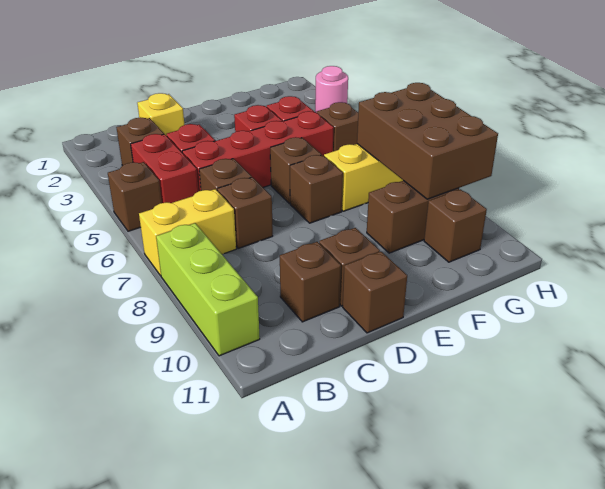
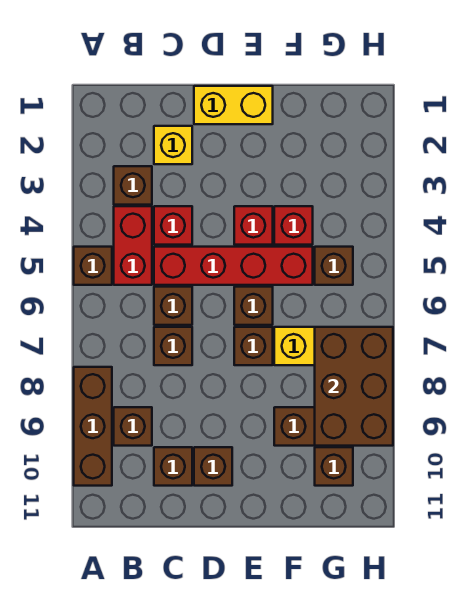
yellow brick A7:B7 level 1 -> yellow brick D1:E1 level 1
lime brick A8:A10 level 1 -> brown brick A8:A10 level 1
brown brick D11 level 1 -> brown brick B9 level 1
pink round brick H3 level 1 -> none

